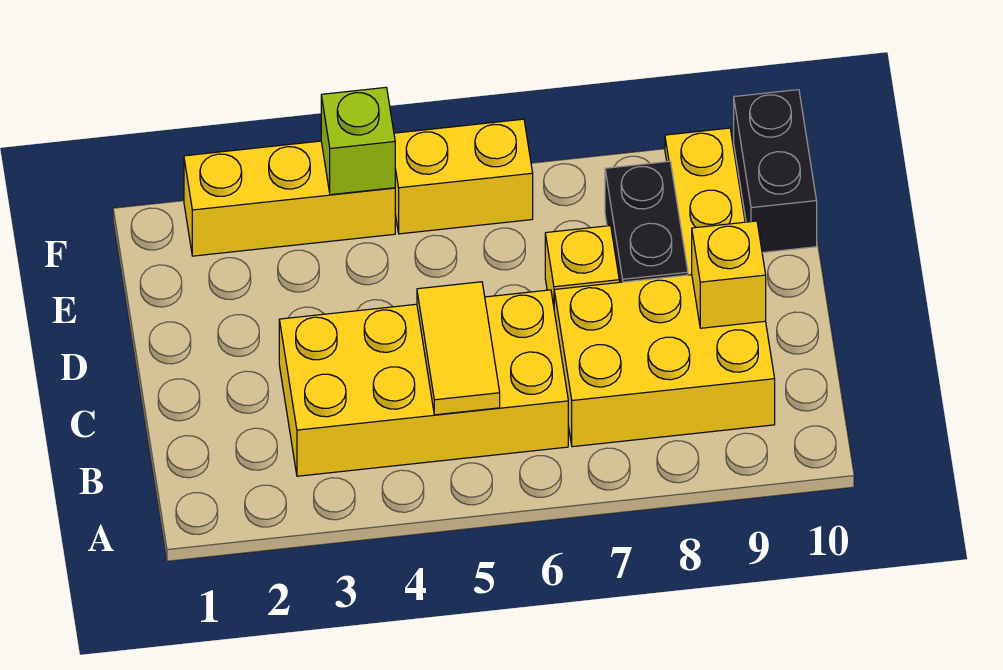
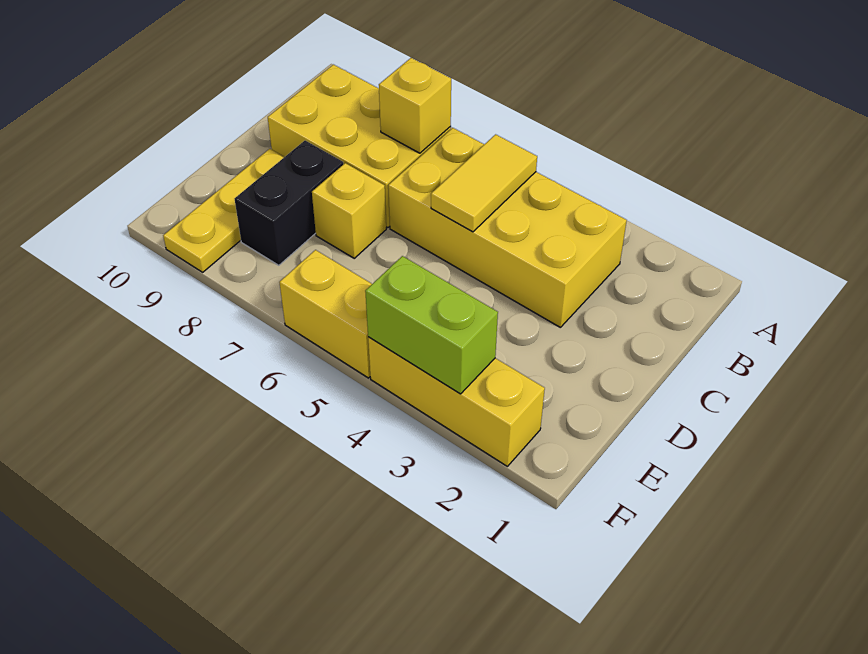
yellow brick C9 level 2 -> yellow brick B7 level 2
black brick E10:F10 level 1 -> none
lime brick F4 level 2 -> lime brick F3:F4 level 2

